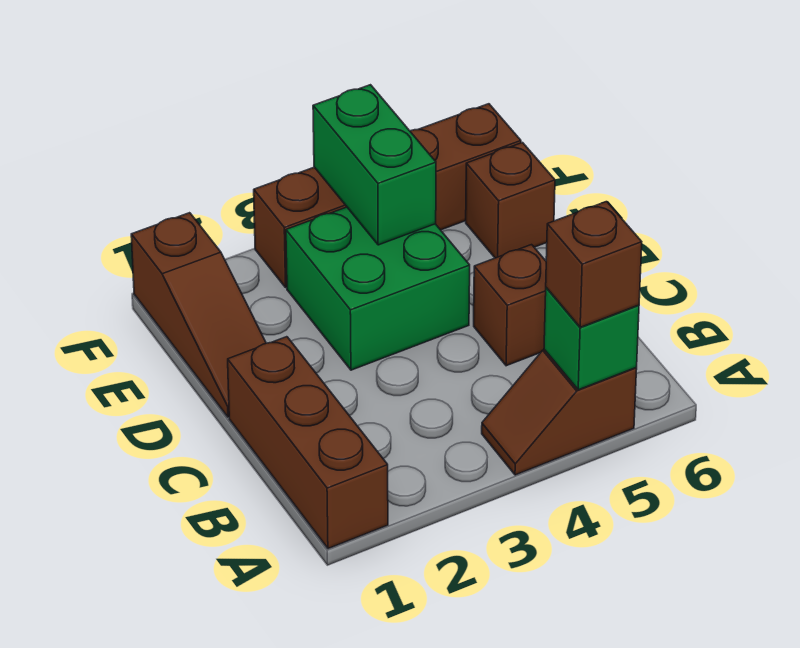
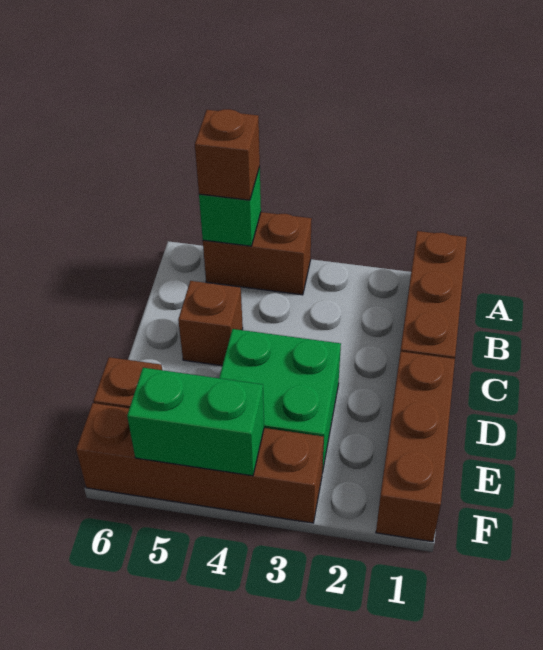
brown slope A4:A5 level 1 top 5 -> brown brick A4:A5 level 1
brown slope D1:F1 level 1 top F -> brown brick D1:F1 level 1
green brick E4:F4 level 2 -> green brick F4:F5 level 2

